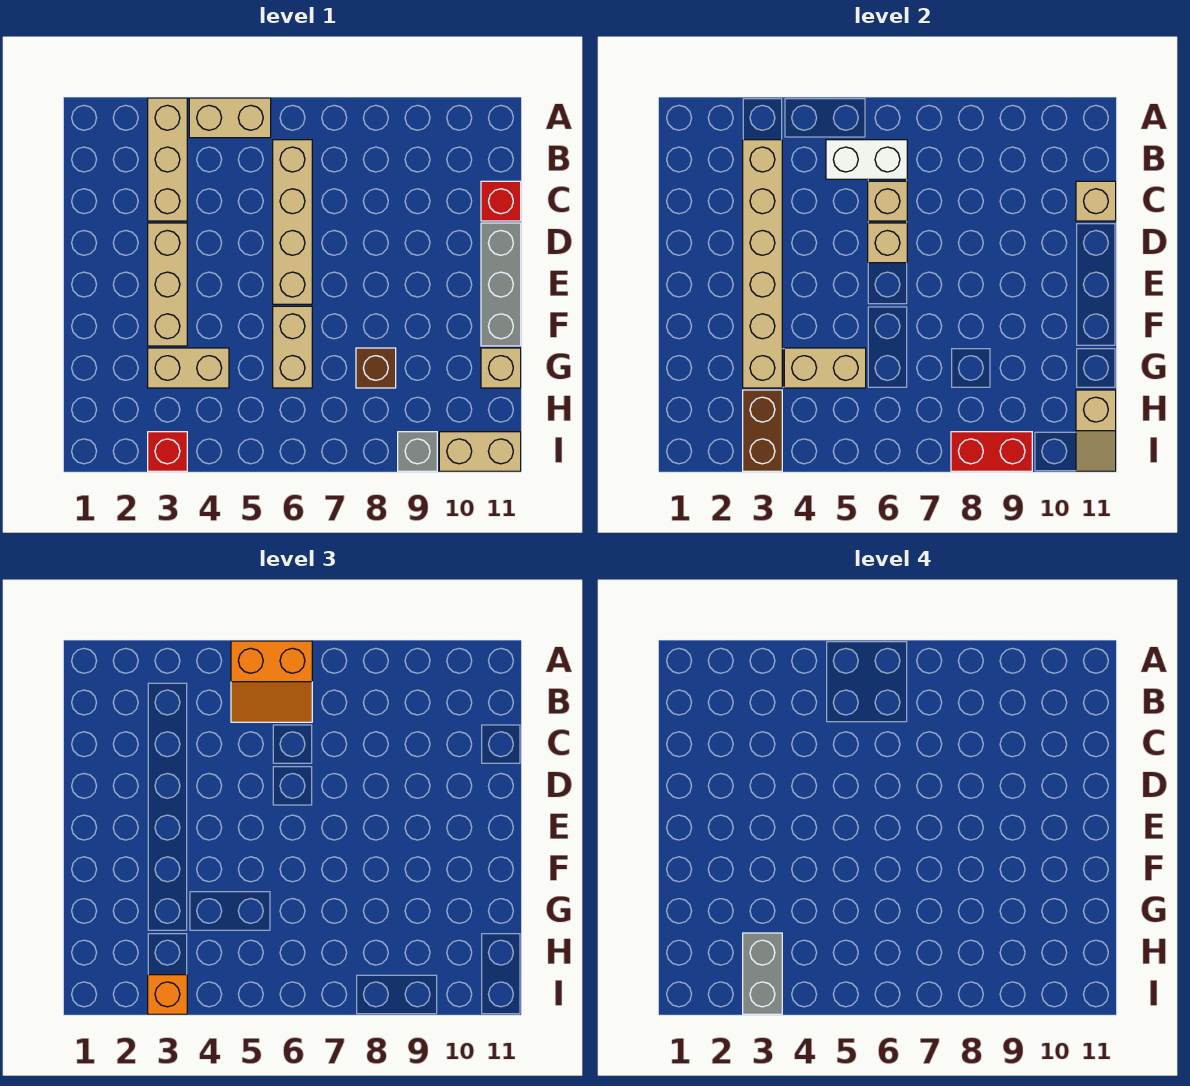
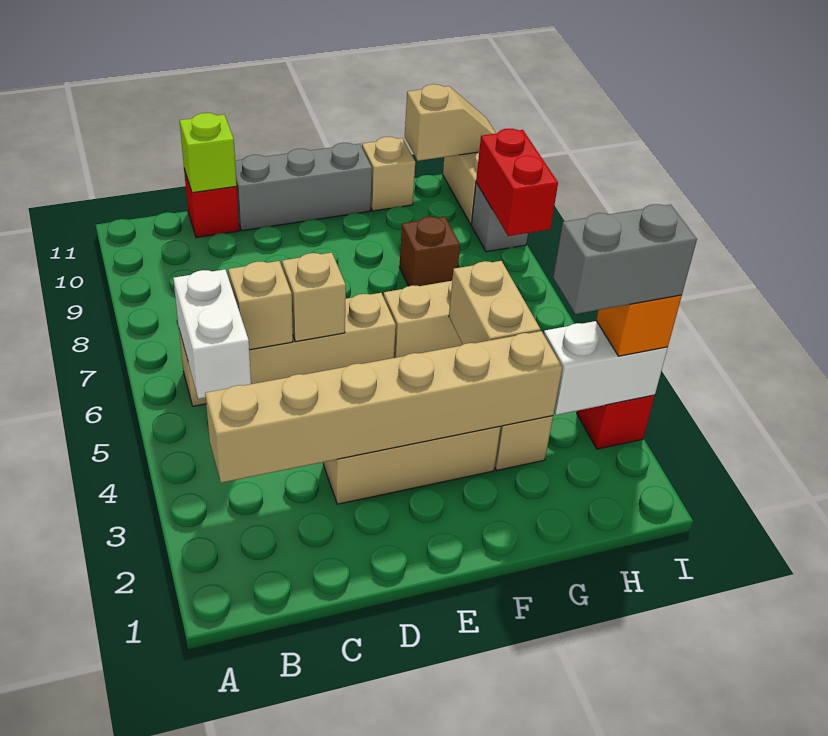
tan brick A3:C3 level 1 -> none
tan brick A4:A5 level 1 -> none
orange slope A5:B6 level 3 top A -> none
tan brick C11 level 2 -> lime brick C11 level 2
brown brick H3:I3 level 2 -> white brick H3:I3 level 2

